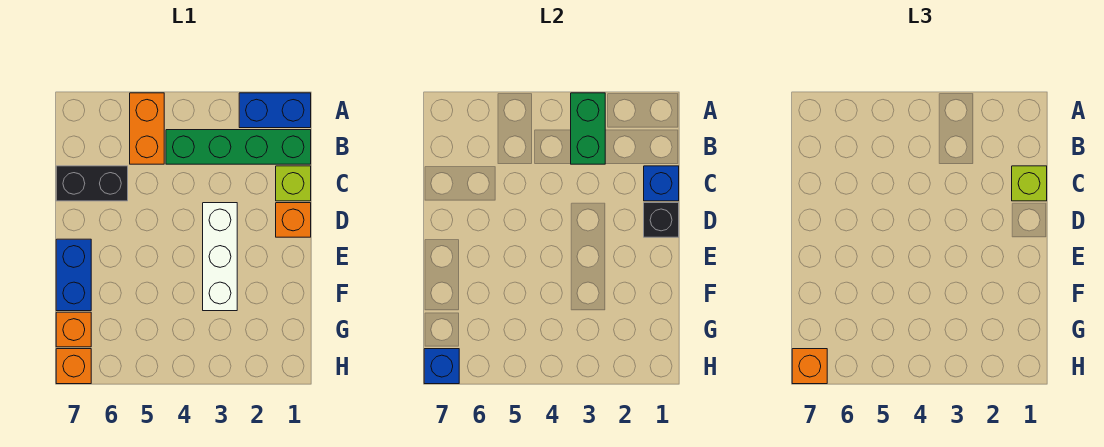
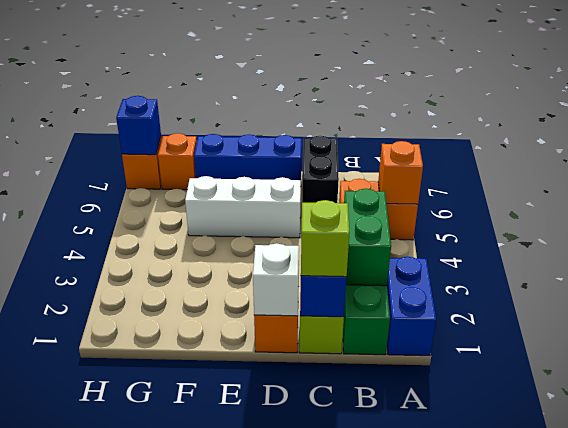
green brick A3:B3 level 2 -> green brick B2:B3 level 2
black brick D1 level 2 -> white brick D1 level 2
white brick D3:F3 level 1 -> white brick D5:F5 level 1
blue brick E7:F7 level 1 -> blue brick D7:F7 level 1
orange brick H7 level 3 -> orange brick A5 level 2

